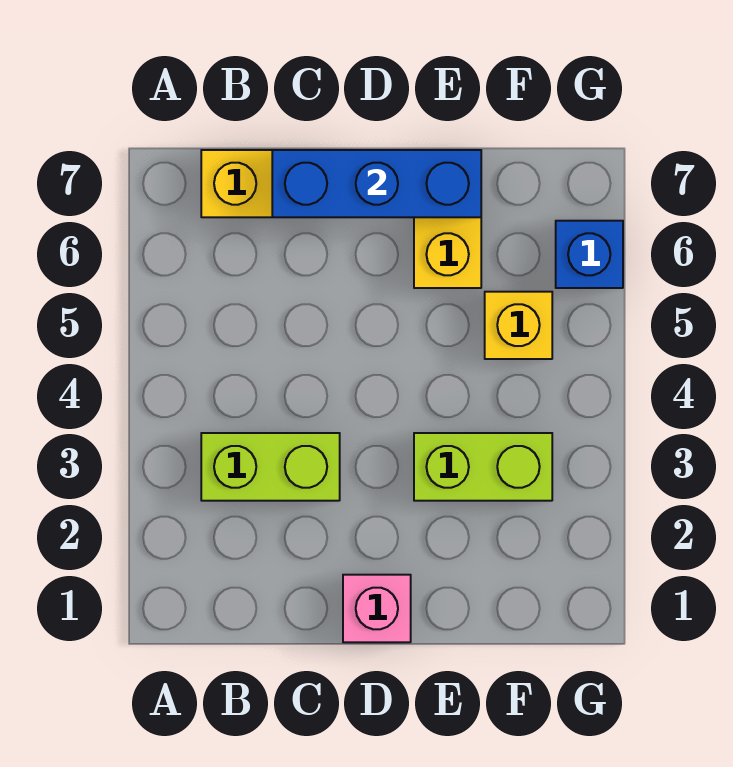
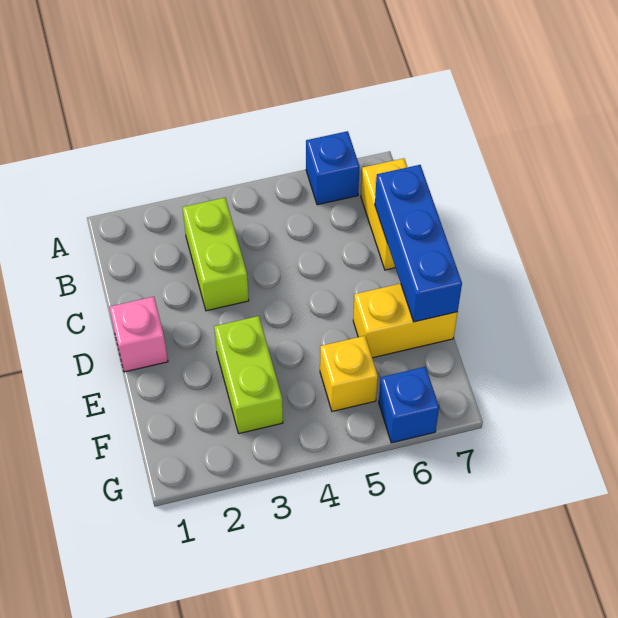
none -> blue brick A6 level 1

